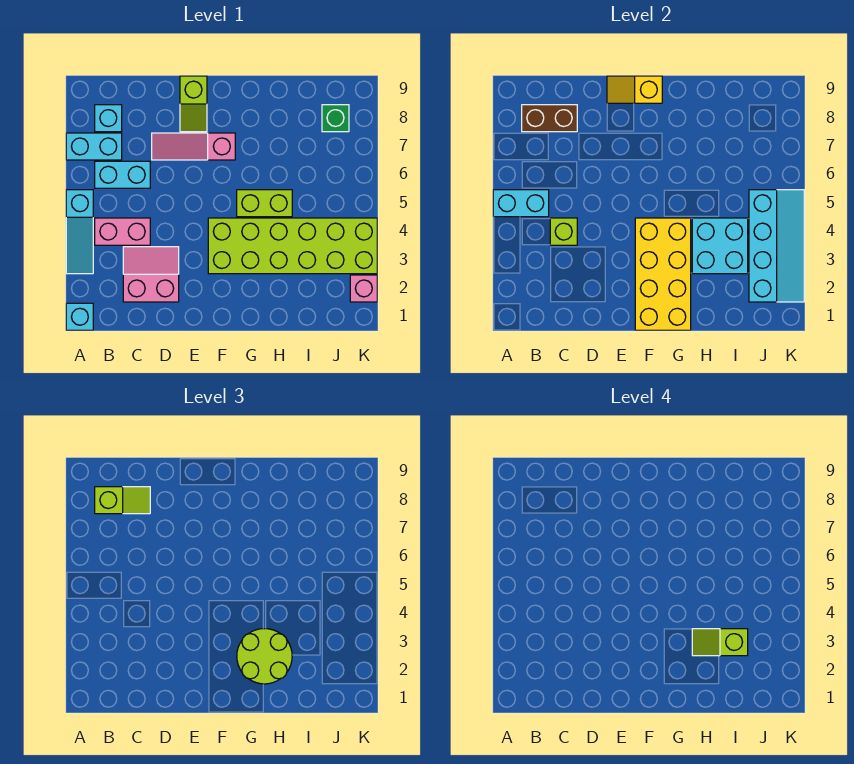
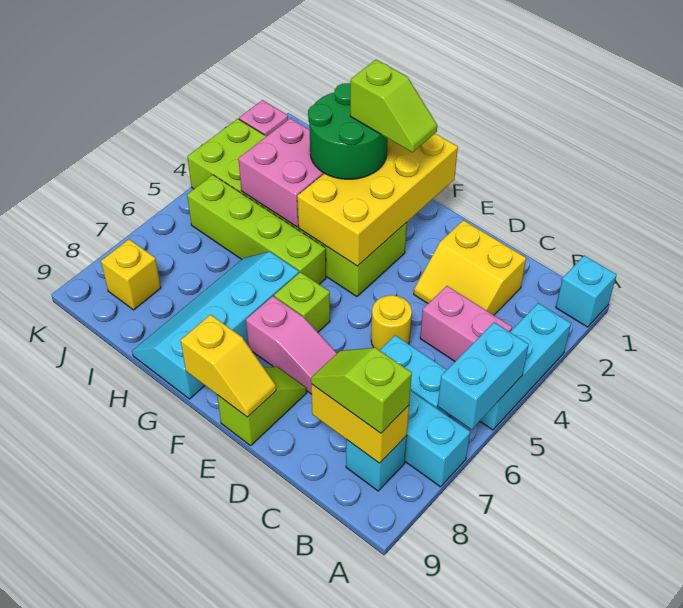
cyan slope A3:A5 level 1 top 5 -> cyan brick A3:A5 level 1
cyan brick A5:B5 level 2 -> cyan brick A5:A6 level 2
brown brick B8:C8 level 2 -> yellow brick B8:C8 level 2
pink slope C2:D3 level 1 top 2 -> yellow slope C2:D3 level 1 top 2
lime brick C4 level 2 -> lime brick F6 level 1
none -> yellow round brick D5 level 1
lime round brick G2:H3 level 3 -> green round brick G2:H3 level 3
lime brick G5:H5 level 1 -> lime brick G5:J5 level 1
cyan brick H3:I4 level 2 -> pink brick H3:I4 level 2
lime slope H3:I3 level 4 top I -> lime slope F2:G2 level 4 top G
cyan slope J2:K5 level 2 top J -> cyan slope G6:H9 level 1 top G
green brick J8 level 1 -> yellow brick J8 level 1

